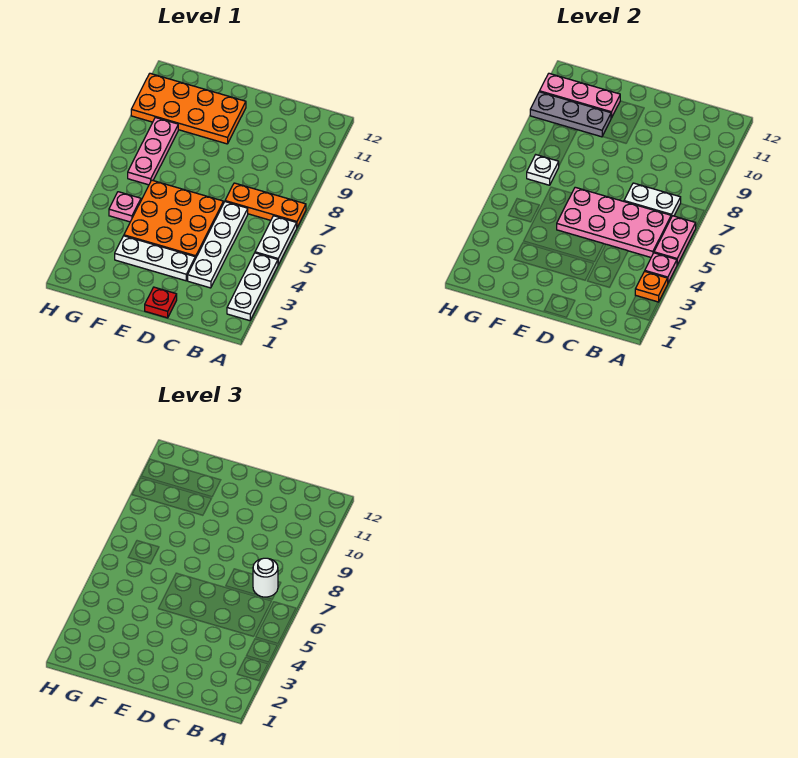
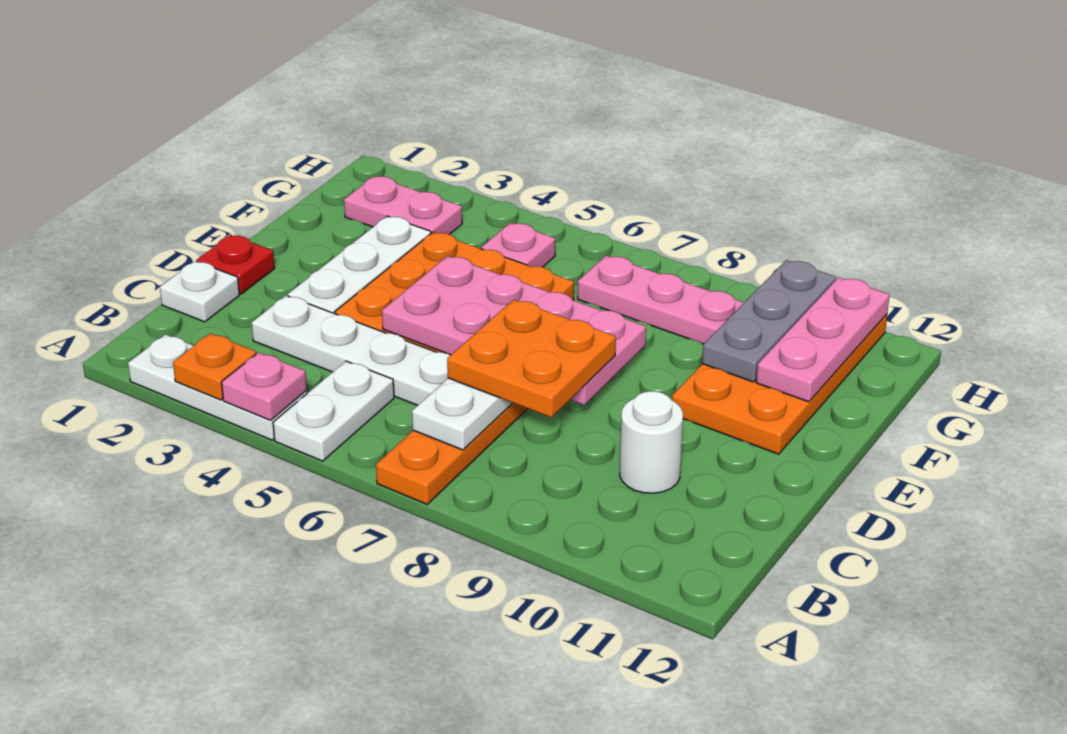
white plate A5:A6 level 1 -> white plate A5:B5 level 1
pink plate A5:A6 level 2 -> pink plate G2:G3 level 1
pink plate B5:E6 level 2 -> pink plate D5:E8 level 2
white round brick B7 level 3 -> white round brick C10 level 1
none -> orange plate C7:D8 level 3
white plate G7 level 2 -> white plate C1 level 1

